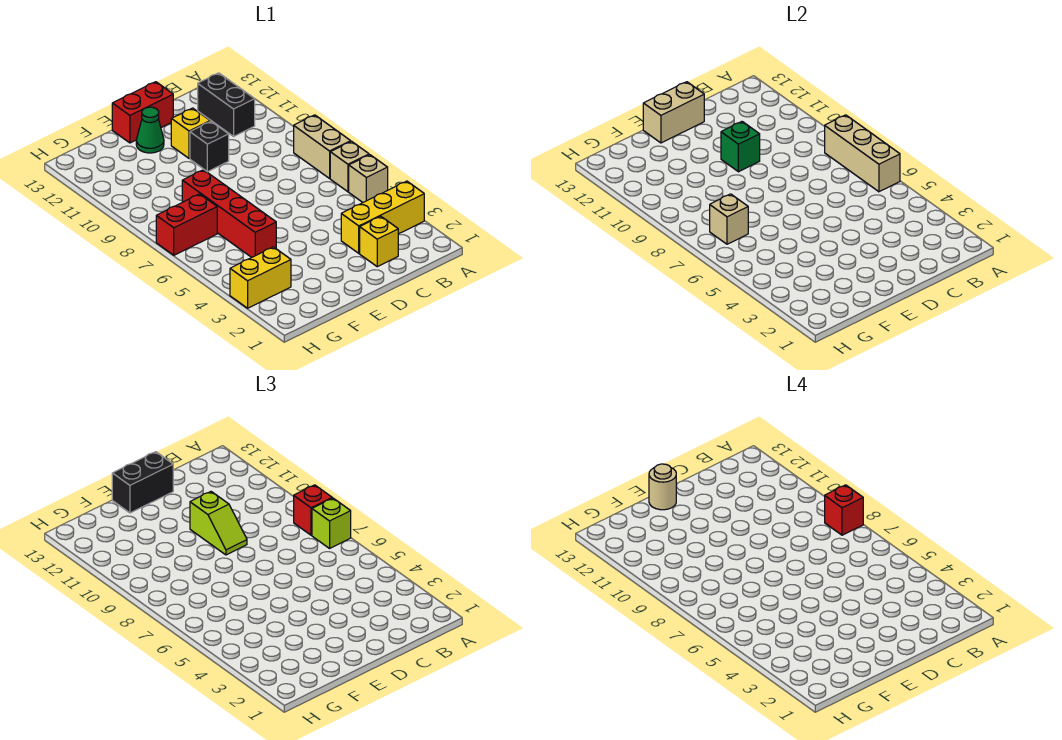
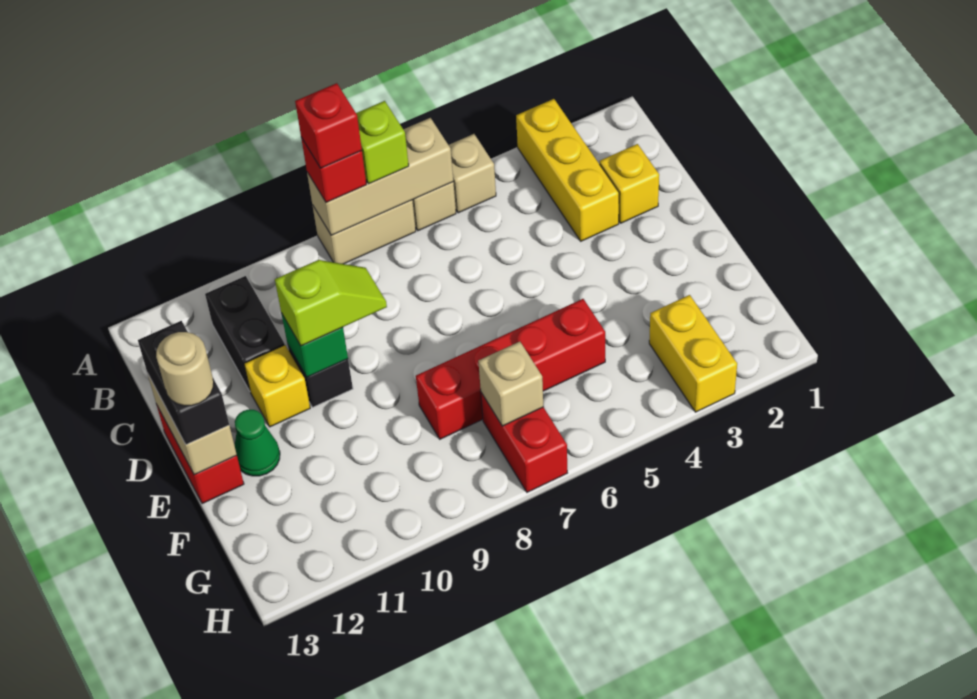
black brick B11:B12 level 1 -> black brick B11:C11 level 1

